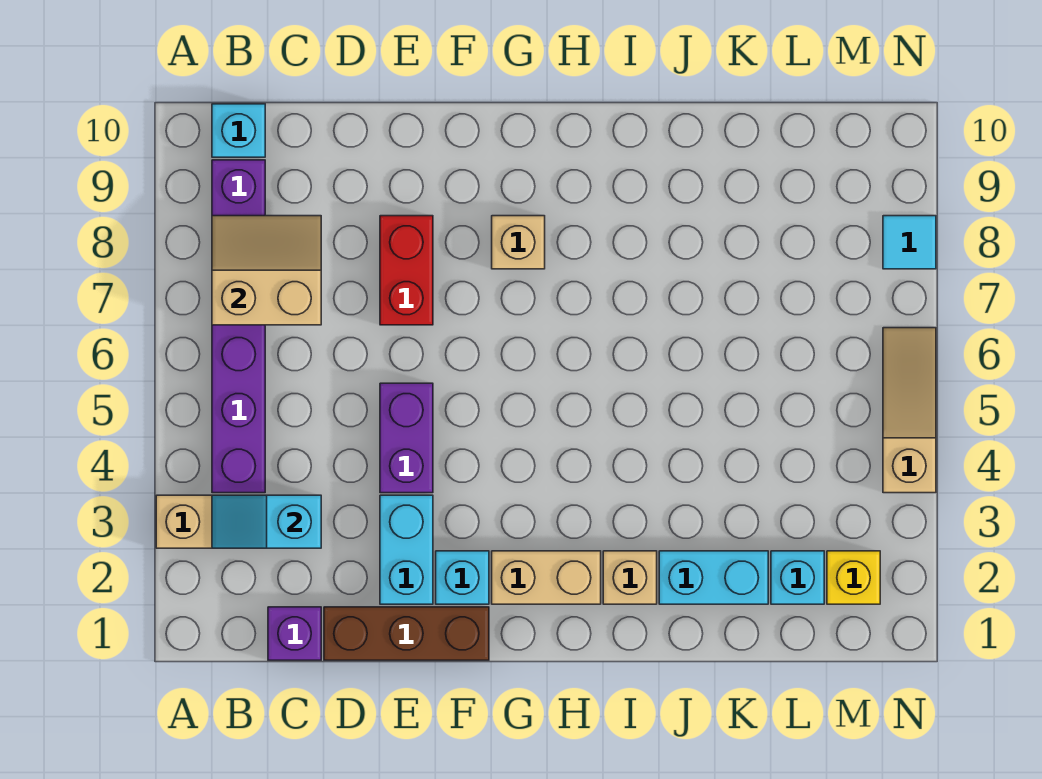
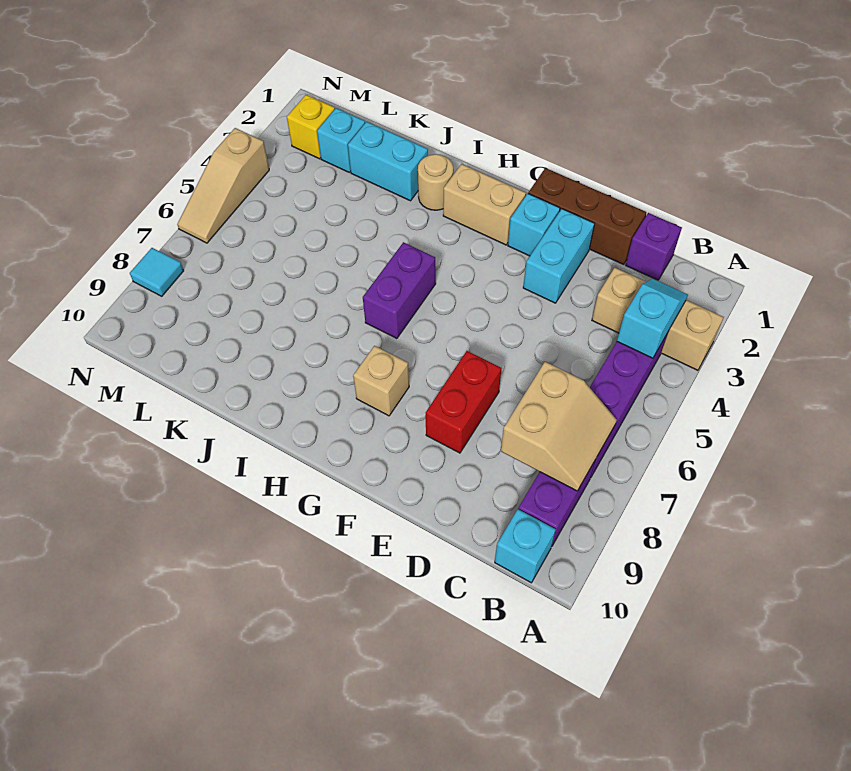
cyan slope B3:C3 level 2 top C -> cyan slope B3:B4 level 2 top 4
tan slope B7:C8 level 2 top 7 -> tan slope B7:C8 level 2 top C
purple brick E4:E5 level 1 -> purple brick H5:H6 level 1
tan brick I2 level 1 -> tan round brick I2 level 1

